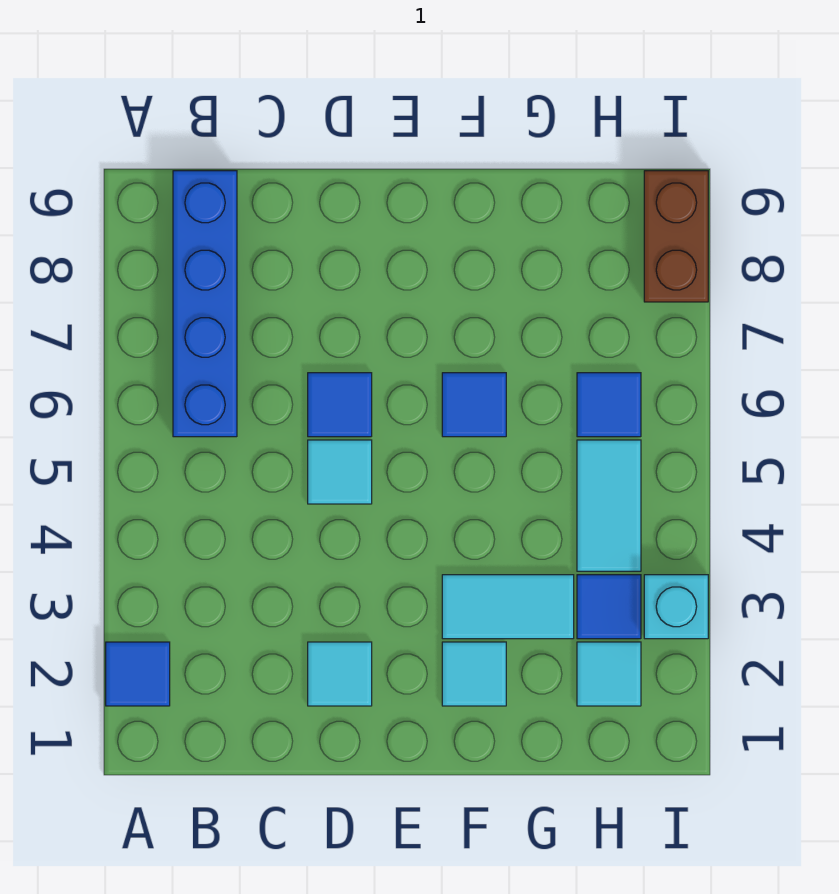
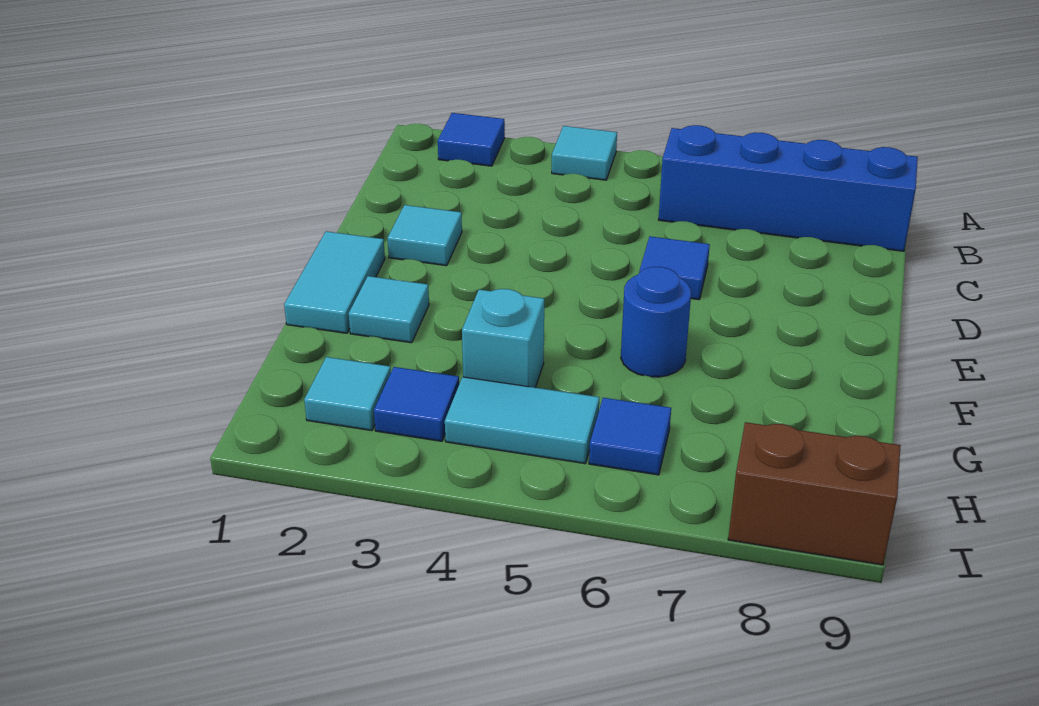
cyan tile D5 level 1 -> cyan tile A4 level 1
cyan tile F3:G3 level 1 -> cyan tile E1:F1 level 1
blue tile F6 level 1 -> blue round brick F6 level 1
cyan brick I3 level 1 -> cyan brick G4 level 1

